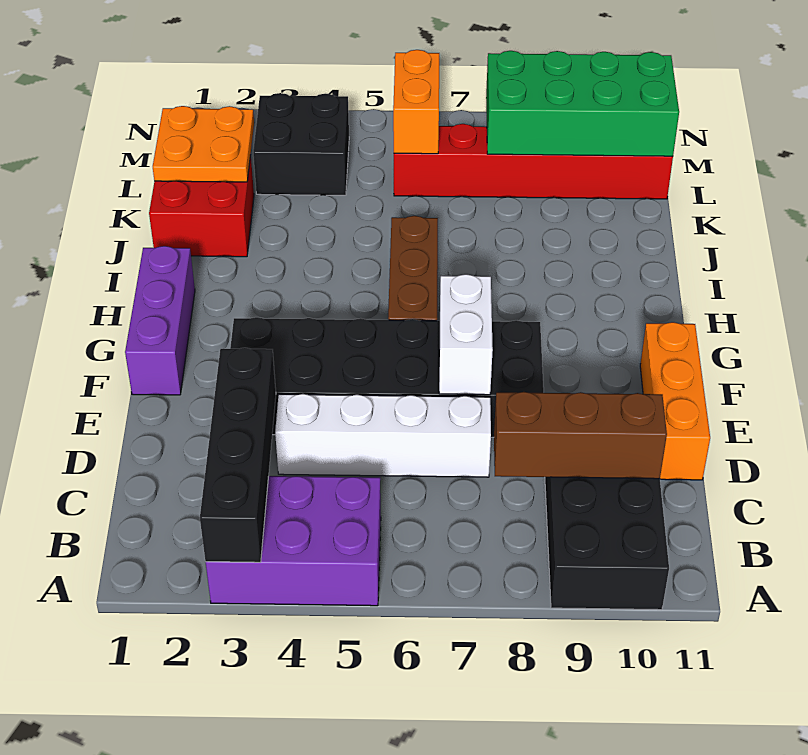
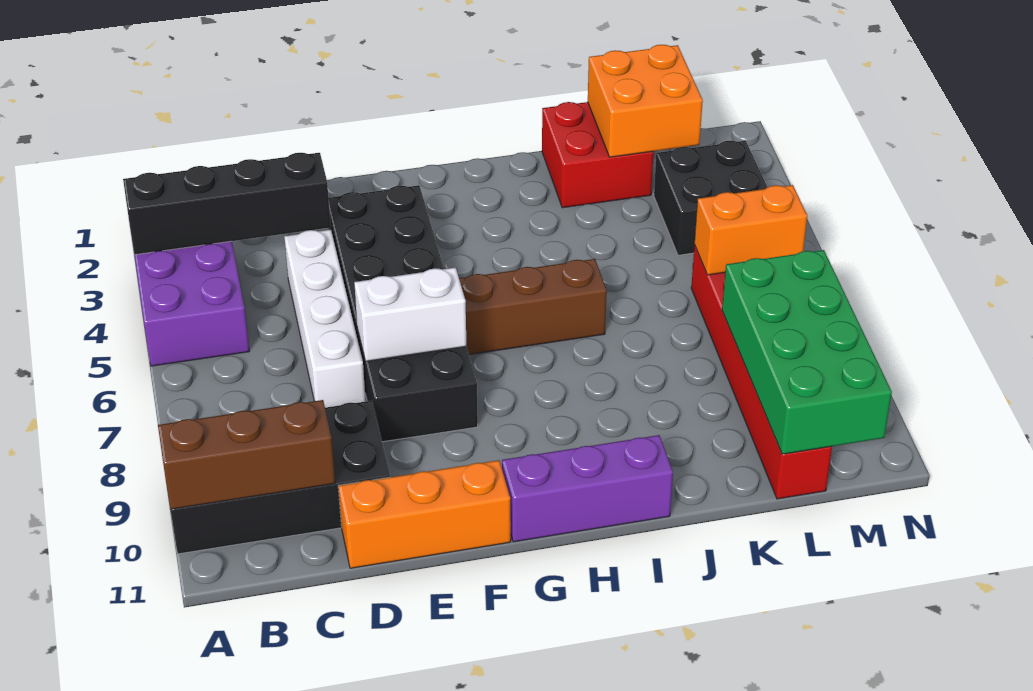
brown brick C8:C10 level 2 -> brown brick A10:C10 level 2
purple brick F1:H1 level 1 -> purple brick G11:I11 level 1
orange plate K1:L2 level 2 -> orange brick K1:L2 level 2

